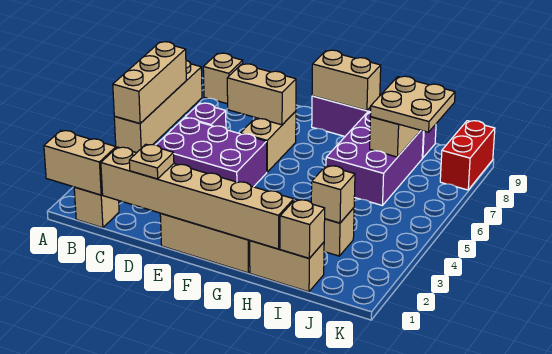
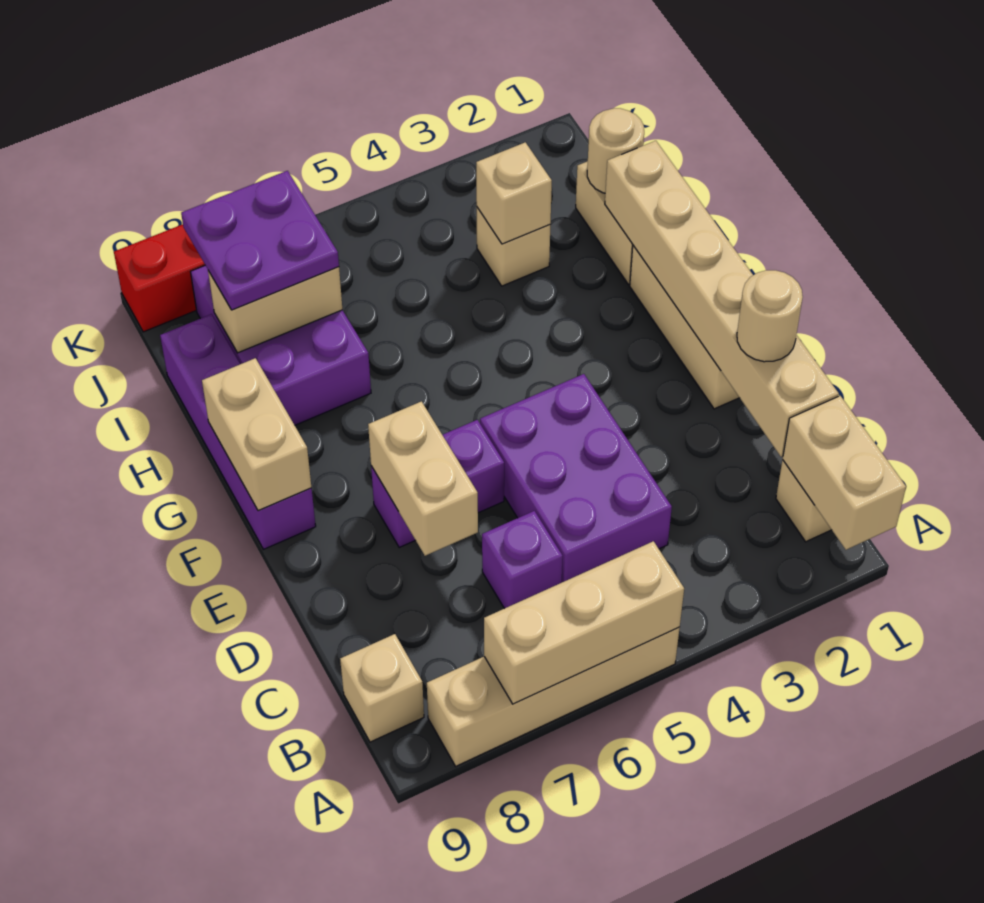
tan plate D1 level 3 -> tan round brick D1 level 3
tan brick E6:E7 level 1 -> purple brick E6:E7 level 1
purple brick H6:I8 level 1 -> purple brick H7:J8 level 1
tan brick I1 level 2 -> tan round brick I1 level 2
tan plate I7:J8 level 3 -> purple plate I7:J8 level 3

